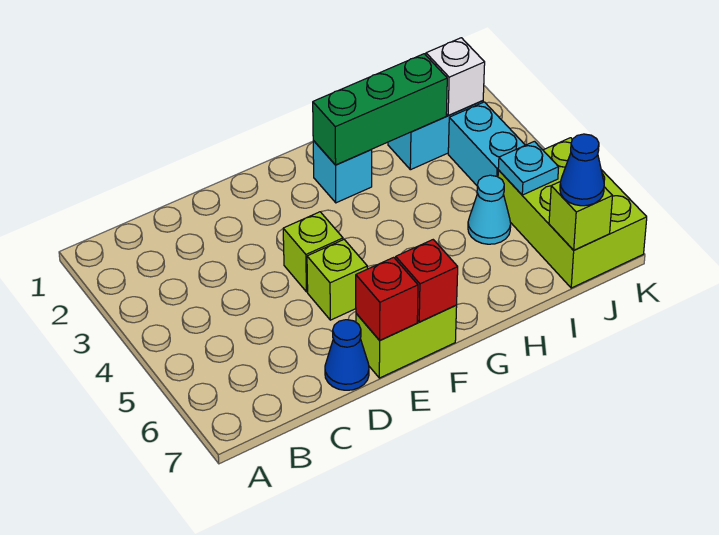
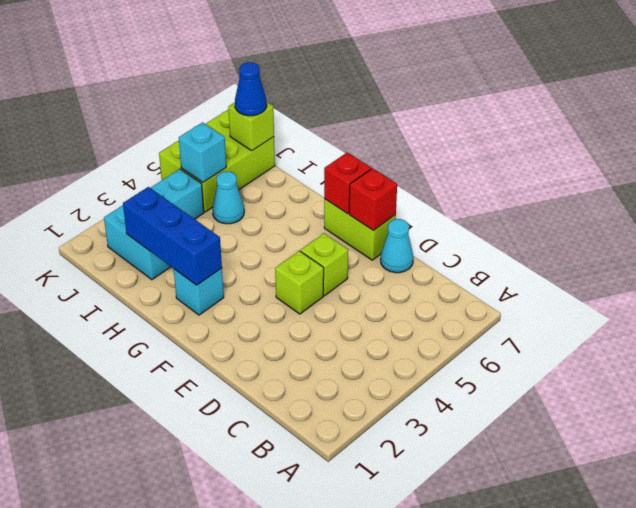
blue cone D7 level 1 -> cyan cone D7 level 1
green brick G2:I2 level 2 -> blue brick G2:I2 level 2
white brick J2 level 2 -> none
cyan plate J5 level 2 -> cyan brick J5 level 2

